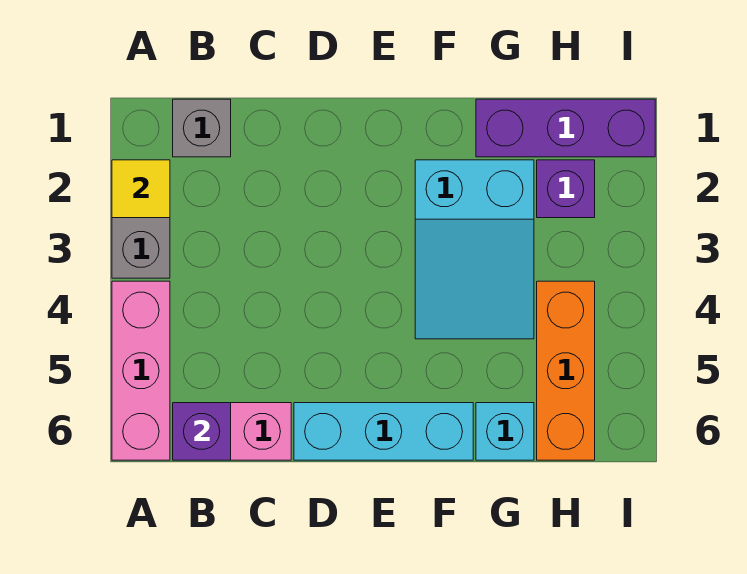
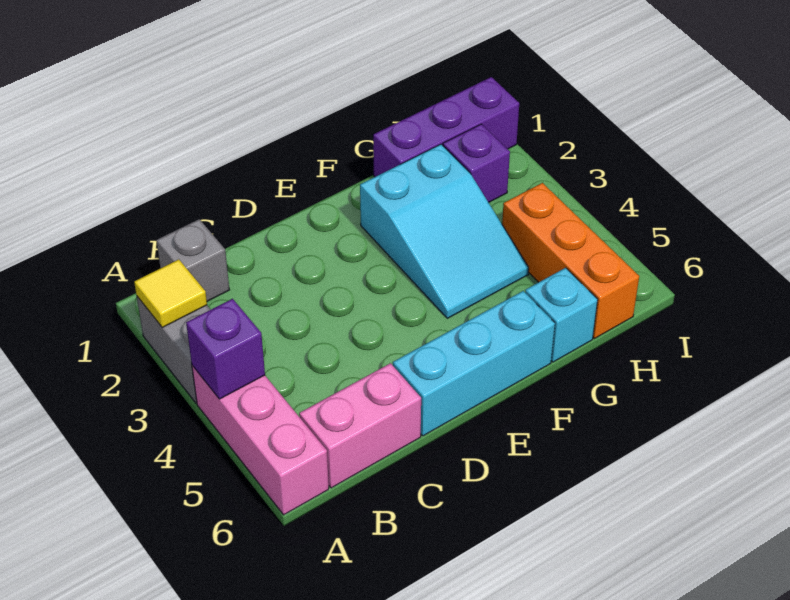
purple brick B6 level 2 -> purple brick A4 level 2

